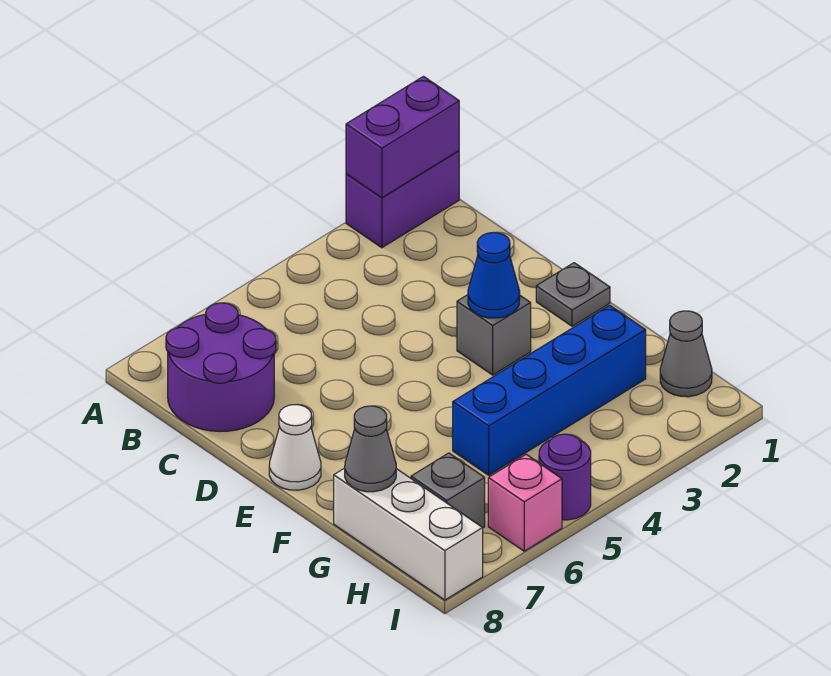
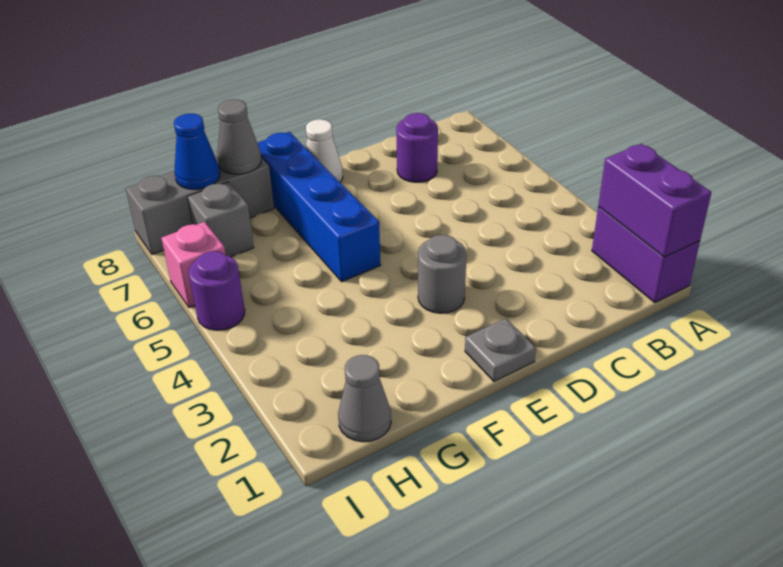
purple round brick B7:C8 level 1 -> purple round brick C7 level 1
grey brick E3 level 1 -> grey round brick E3 level 1
blue cone E3 level 2 -> blue cone H8 level 2
blue brick G2:G5 level 1 -> blue brick F5:F8 level 1
white brick G8:I8 level 1 -> grey brick G8:I8 level 1

